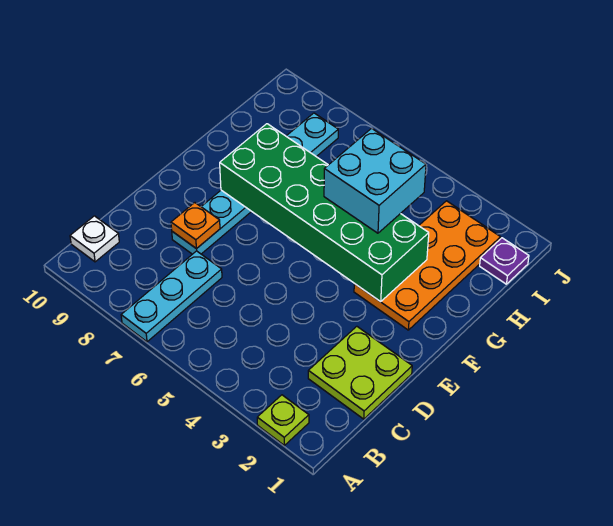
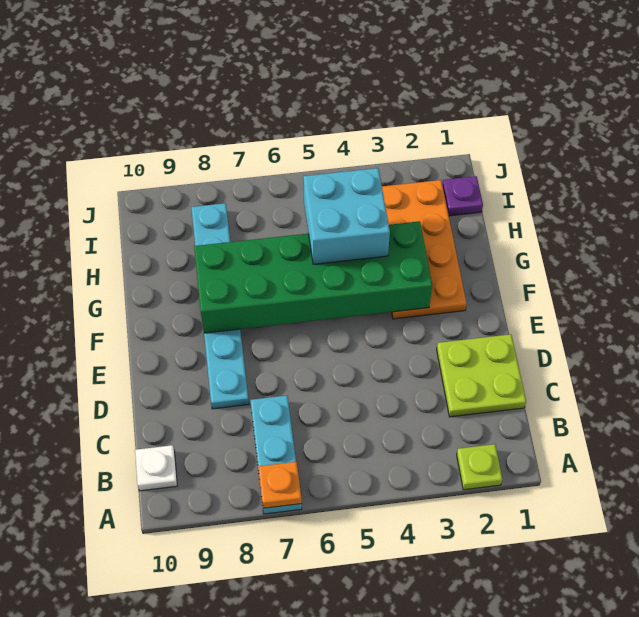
orange plate D8 level 2 -> orange plate A7 level 2

